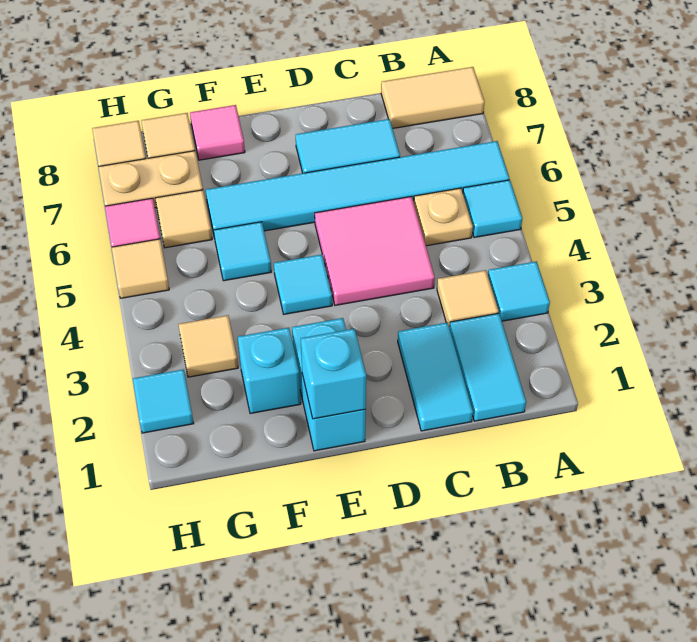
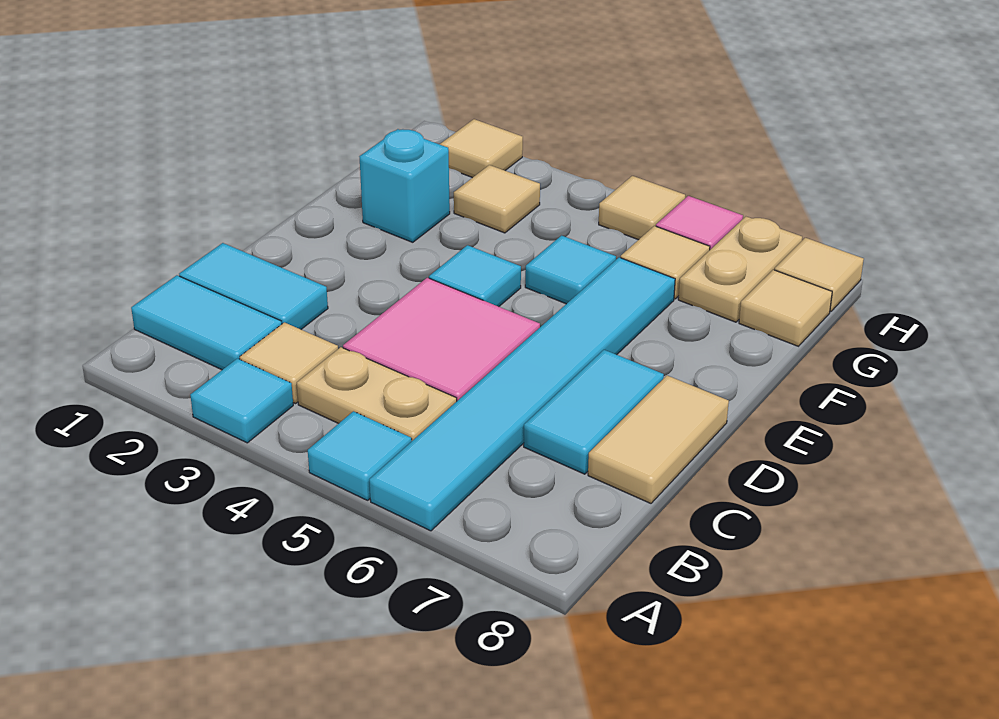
tan tile A8:B8 level 1 -> tan tile C8:D8 level 1
tan plate B5 level 1 -> tan plate B4:B5 level 1
cyan brick E1:E2 level 1 -> none
cyan brick E1 level 2 -> none
pink tile F8 level 1 -> none
cyan tile H2 level 1 -> tan tile H2 level 1

